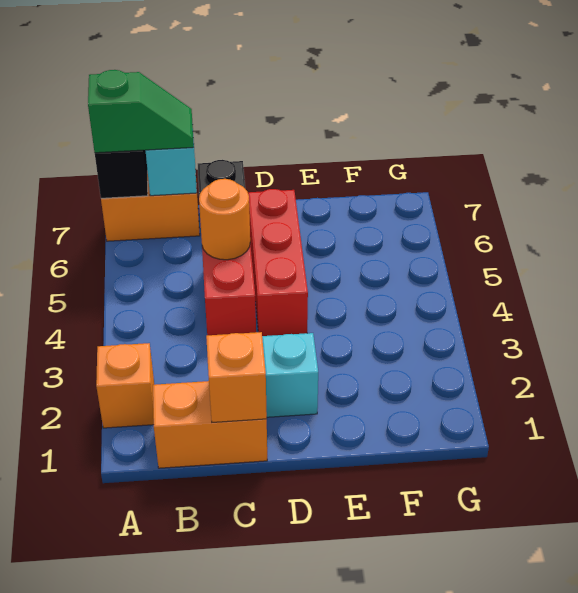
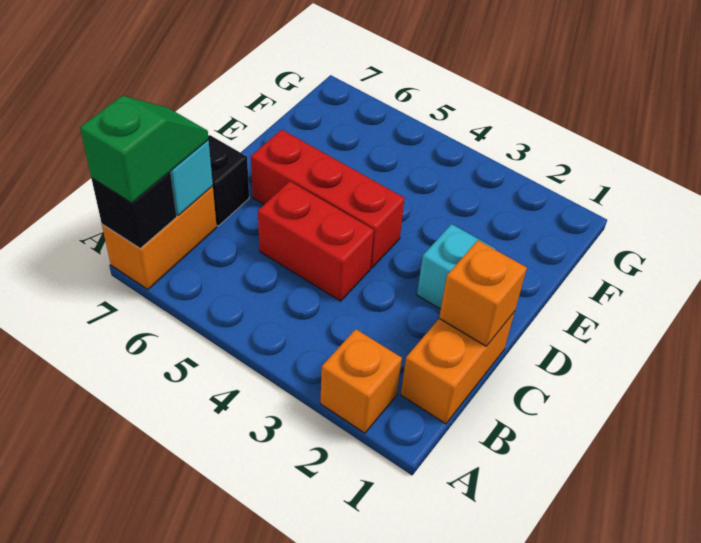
orange round brick C5 level 2 -> none

